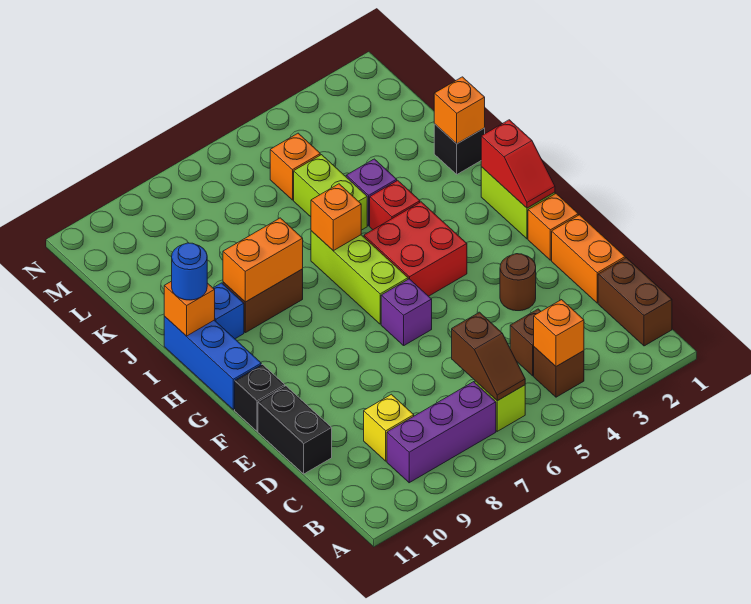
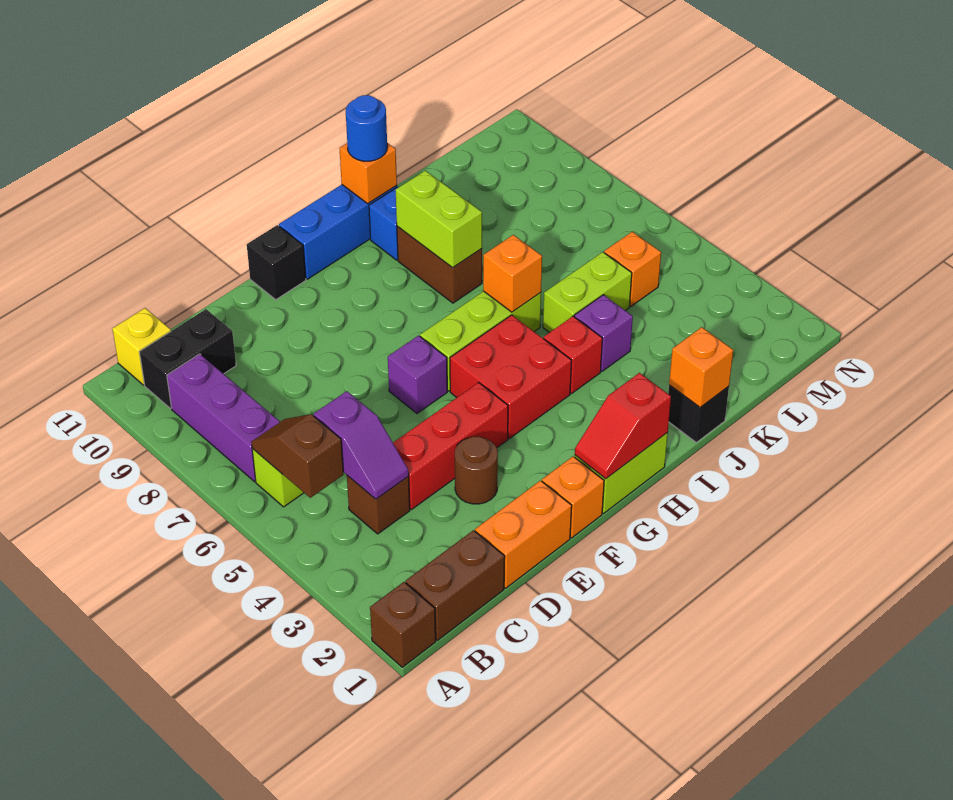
brown brick B4 level 1 -> brown brick A1 level 1
orange brick B4 level 2 -> none
brown slope B6:C6 level 2 top C -> brown slope B5:B6 level 2 top 5
none -> purple slope C4:C5 level 2 top 5
yellow brick C9 level 1 -> yellow brick B11 level 1
none -> red brick D4:F4 level 1
black brick D11:E11 level 1 -> black brick B10:C10 level 1
orange brick I8:I9 level 2 -> lime brick I8:I9 level 2

